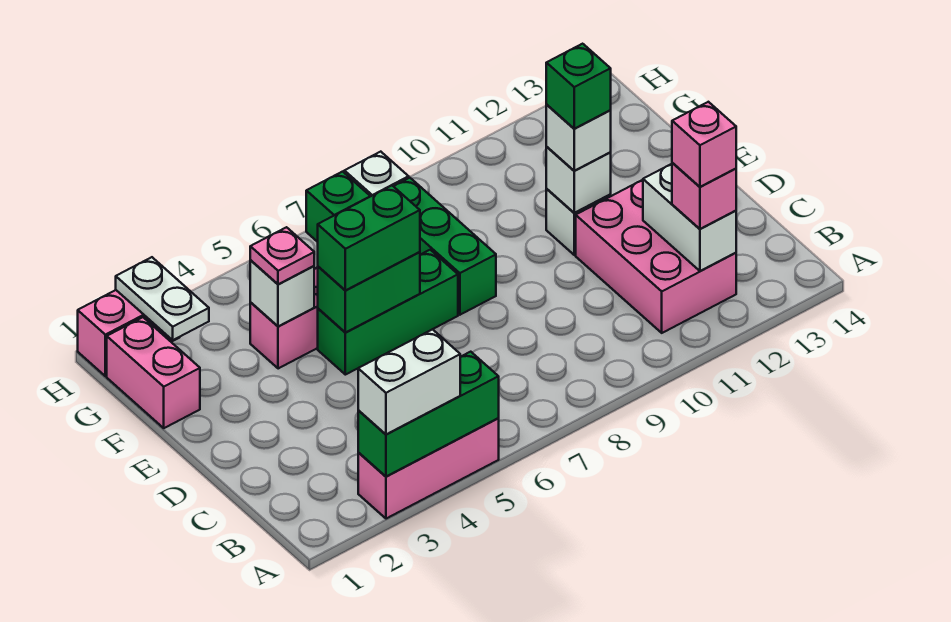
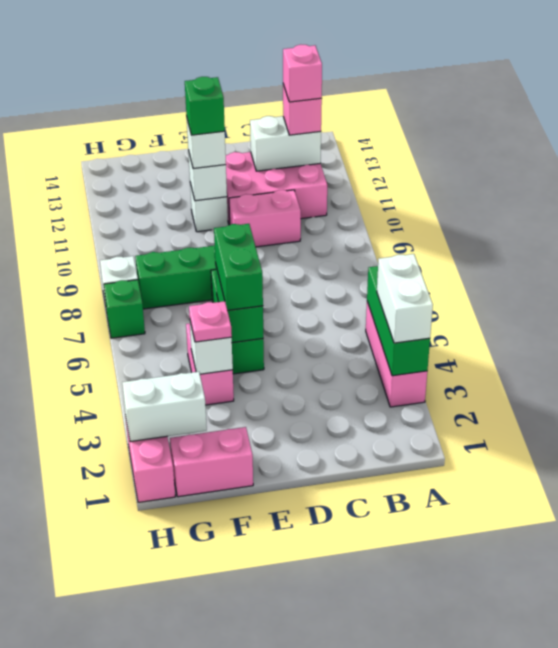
none -> pink brick C10:D10 level 1
white plate G2:H2 level 2 -> white brick G2:H2 level 2

